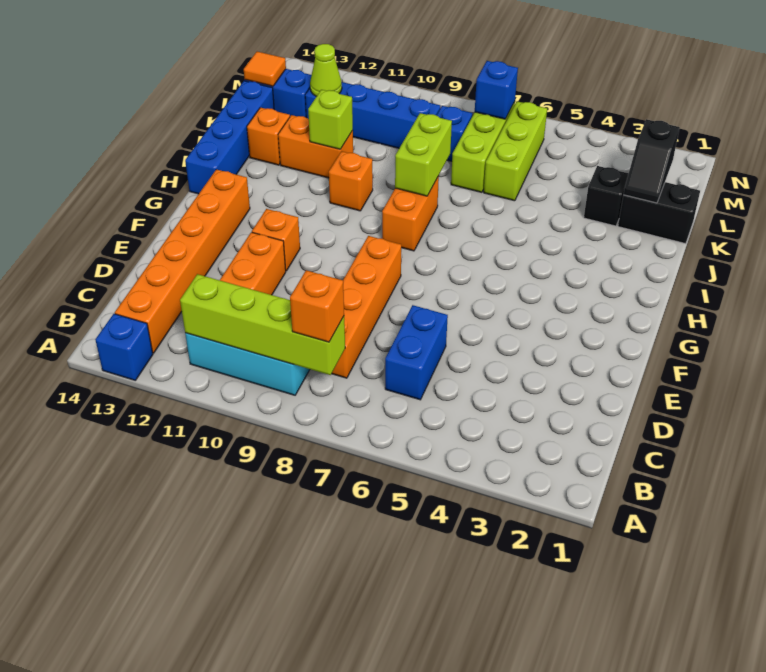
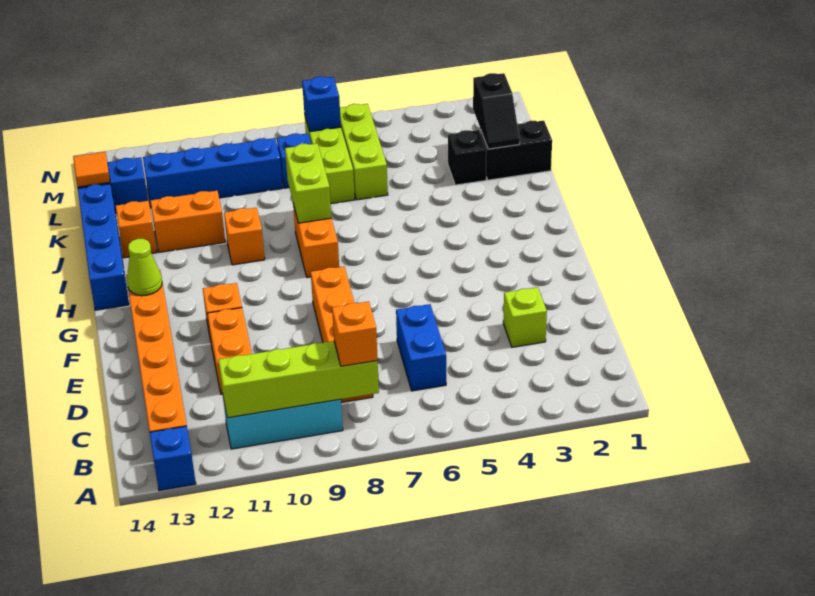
lime brick J11 level 2 -> lime brick D3 level 1
lime cone L12 level 2 -> lime cone G13 level 2

